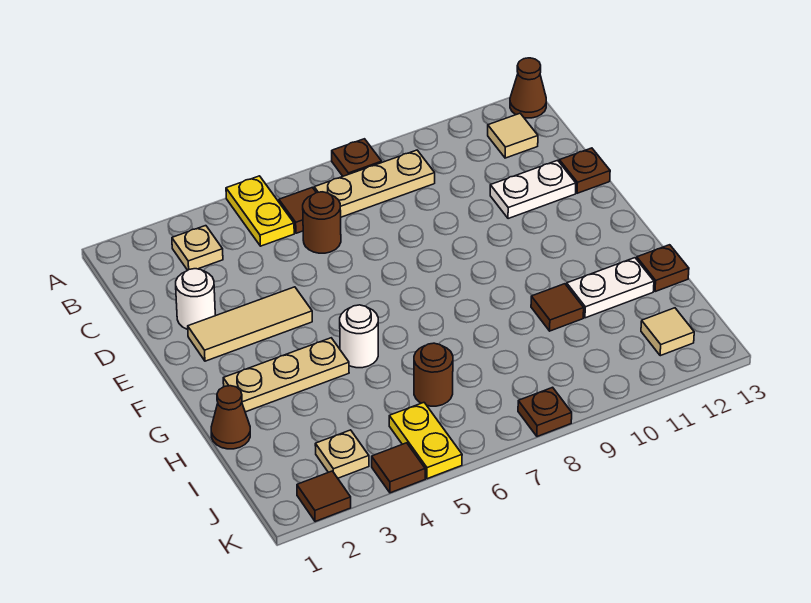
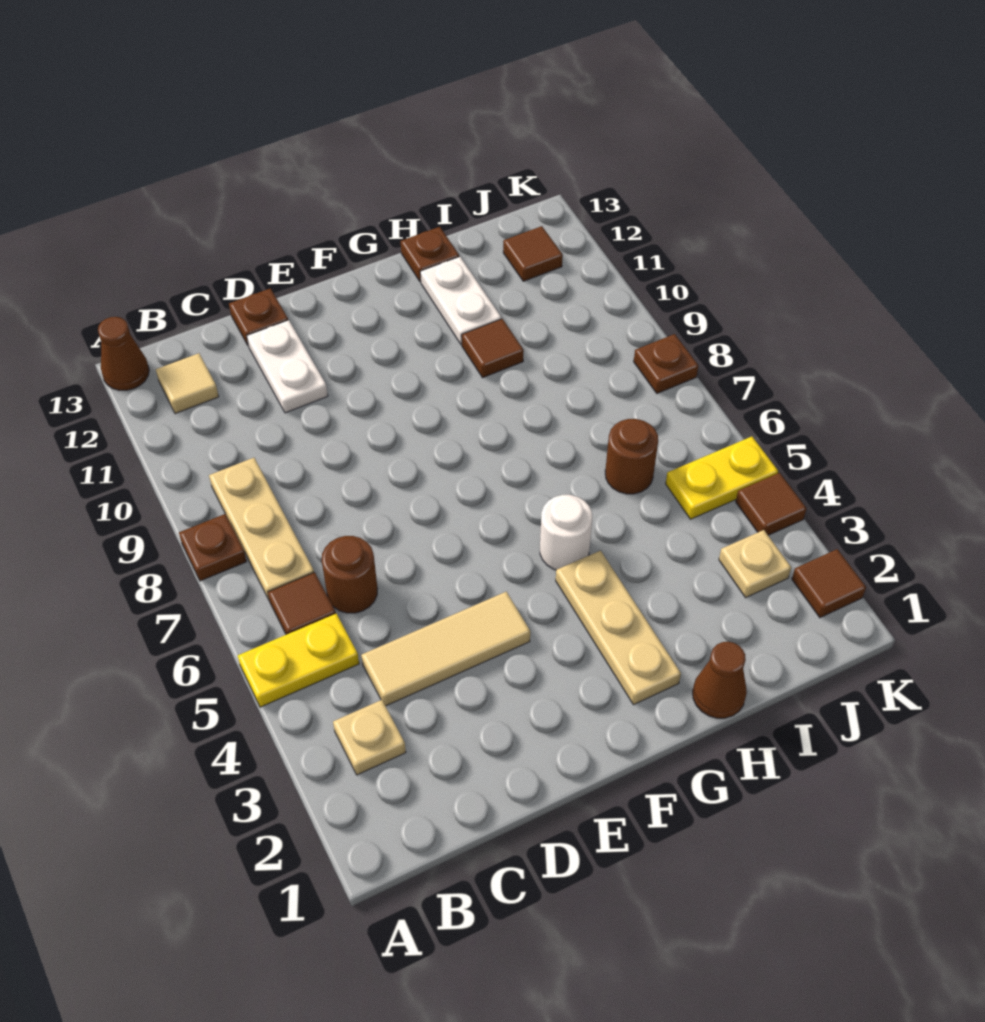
white round brick D2 level 1 -> none
tan tile E2:E4 level 1 -> tan tile C4:E4 level 1
tan tile J12 level 1 -> brown tile J12 level 1

